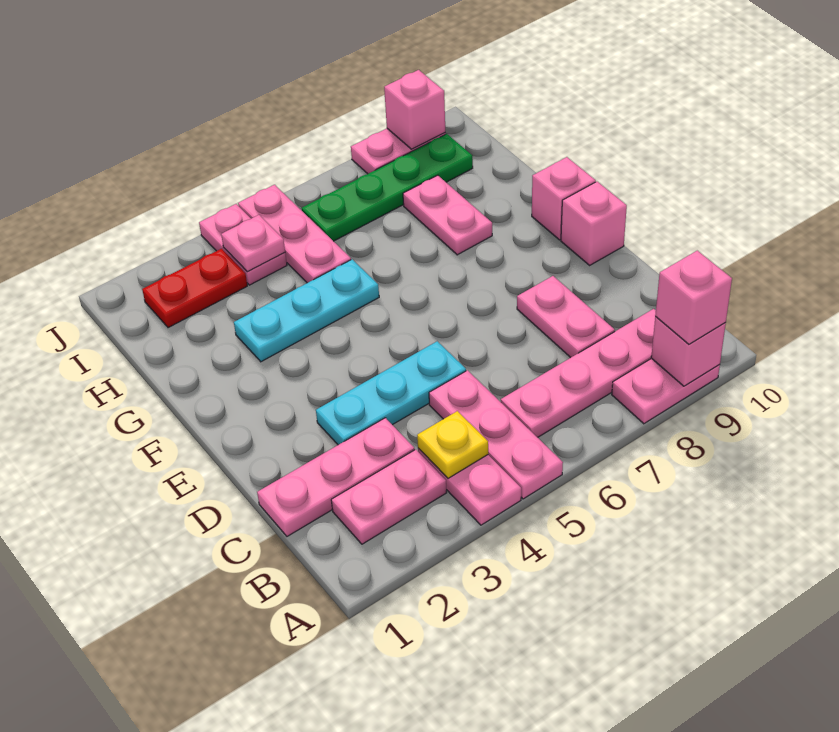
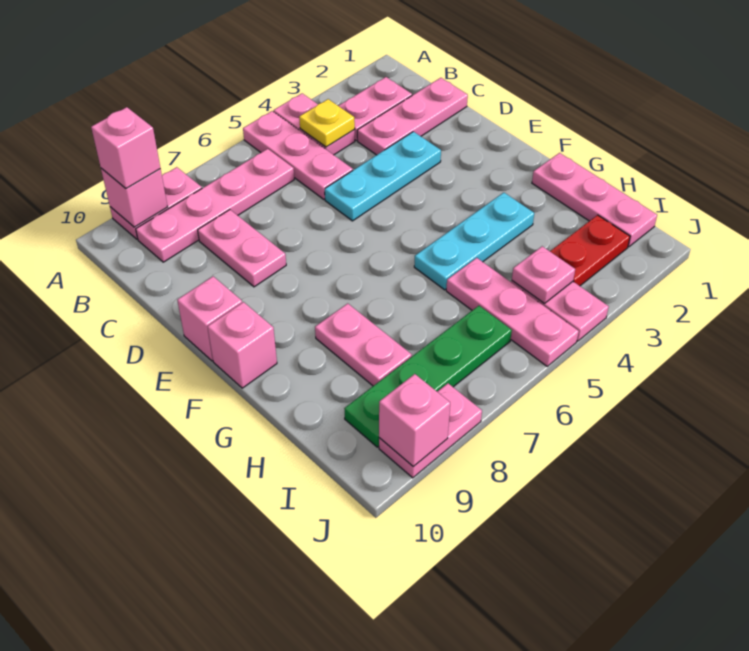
none -> pink plate G1:I1 level 1

